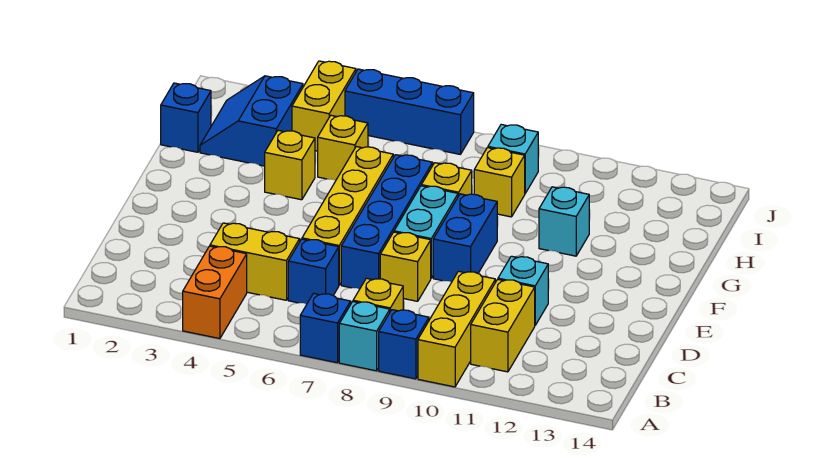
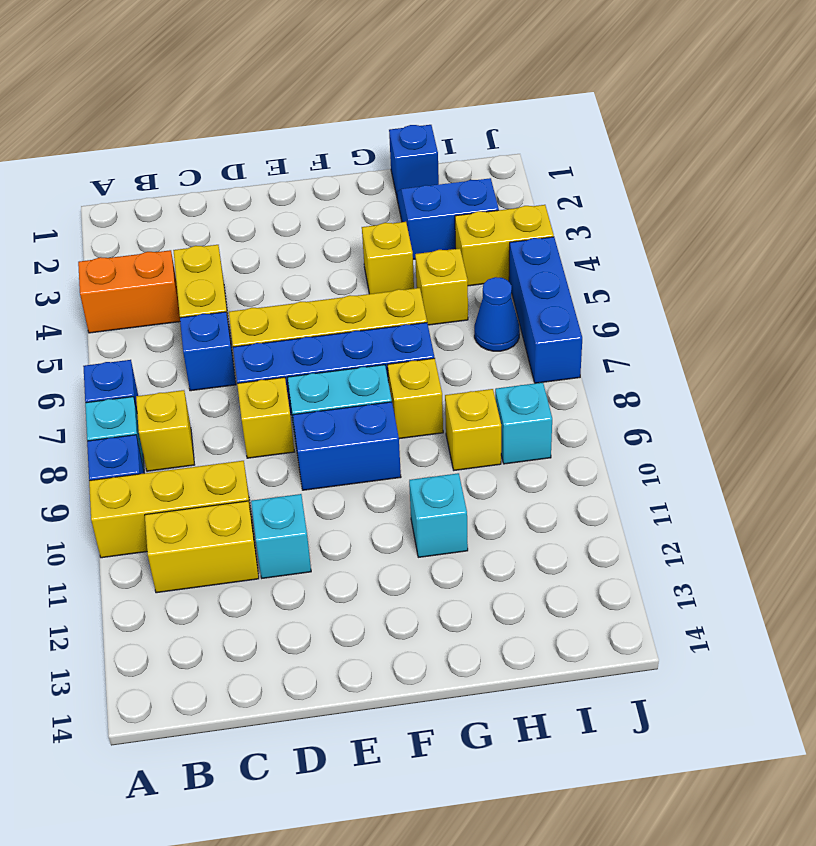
none -> blue cone I6 level 1

